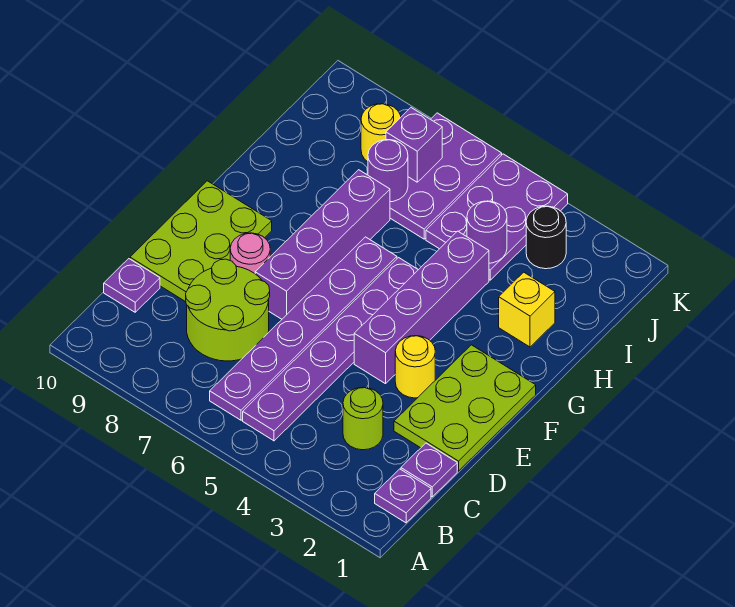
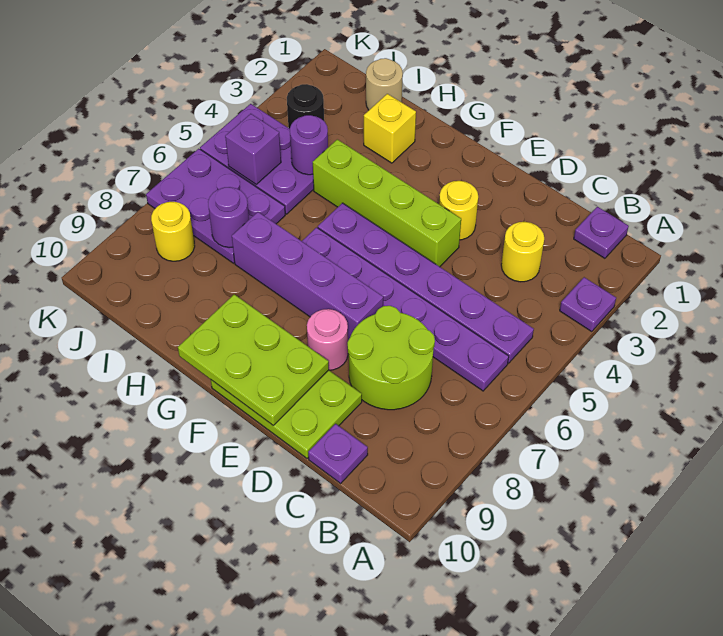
purple plate C1 level 1 -> purple plate A3 level 1
lime round brick C3 level 1 -> yellow round brick C3 level 1
lime plate D1:F2 level 1 -> lime plate E9:G10 level 2
purple brick E4:H4 level 1 -> lime brick E4:H4 level 1
none -> tan round brick I1 level 1
purple brick J7 level 2 -> purple brick J5 level 2

